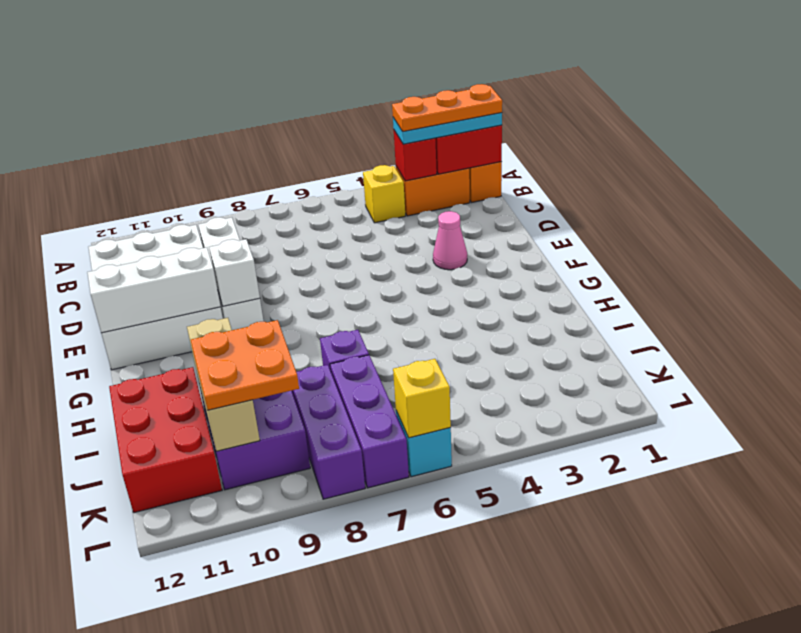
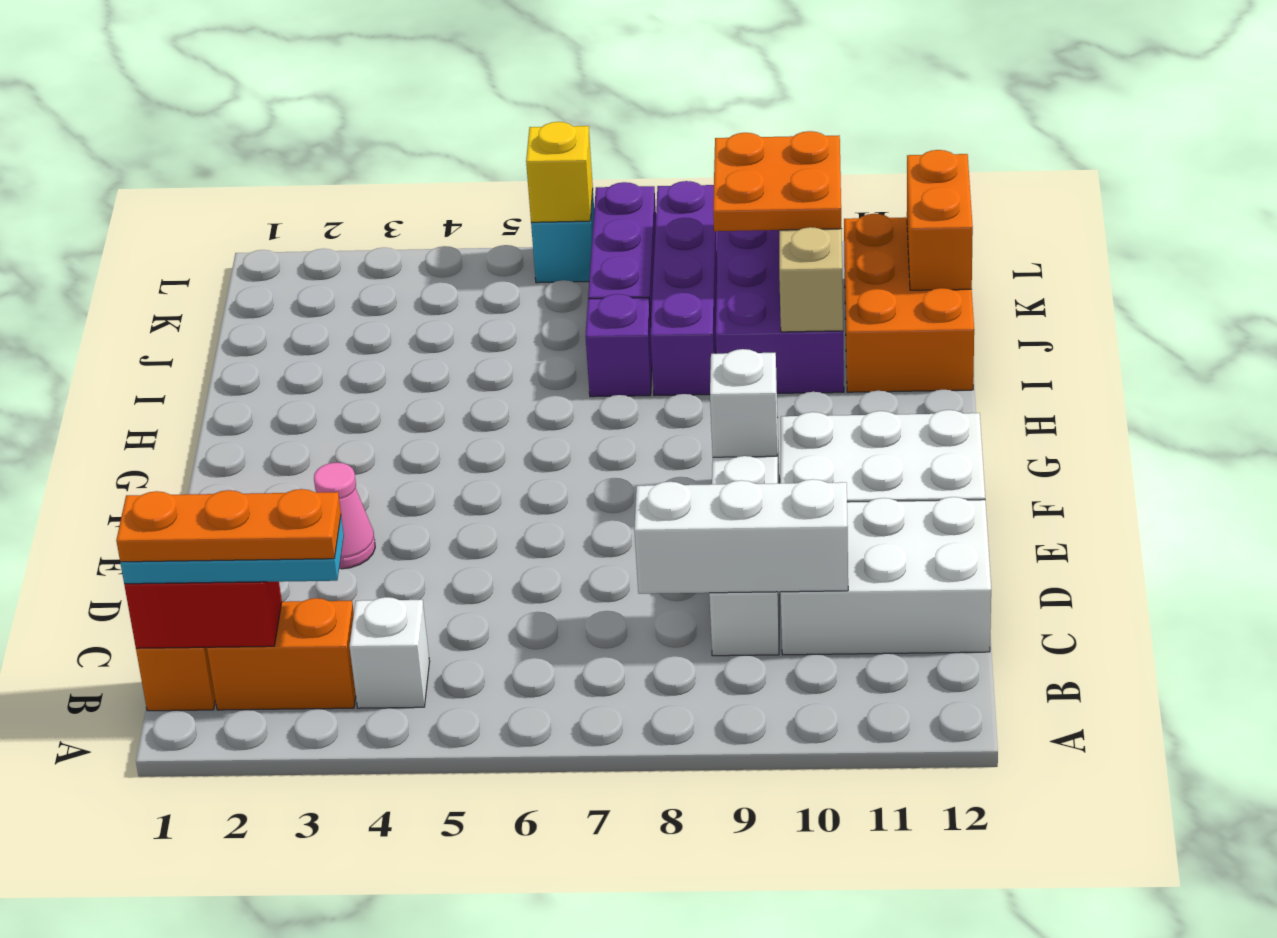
red brick B3 level 2 -> none
yellow brick B4 level 1 -> white brick B4 level 1
white brick F10:F12 level 2 -> white brick C8:C10 level 2
red brick I11:K12 level 1 -> orange brick I11:K12 level 1
purple brick J8:L8 level 1 -> purple brick I8:L8 level 1
none -> orange brick J12:K12 level 2

